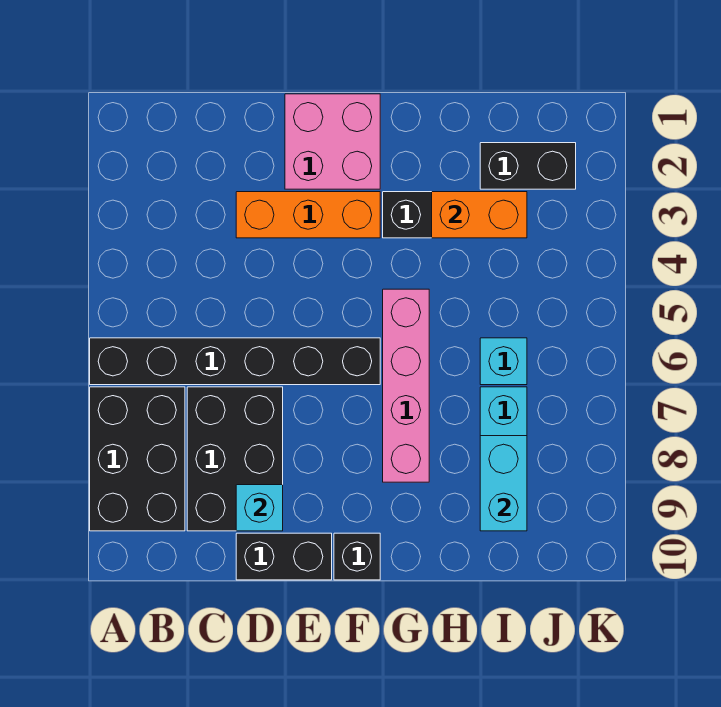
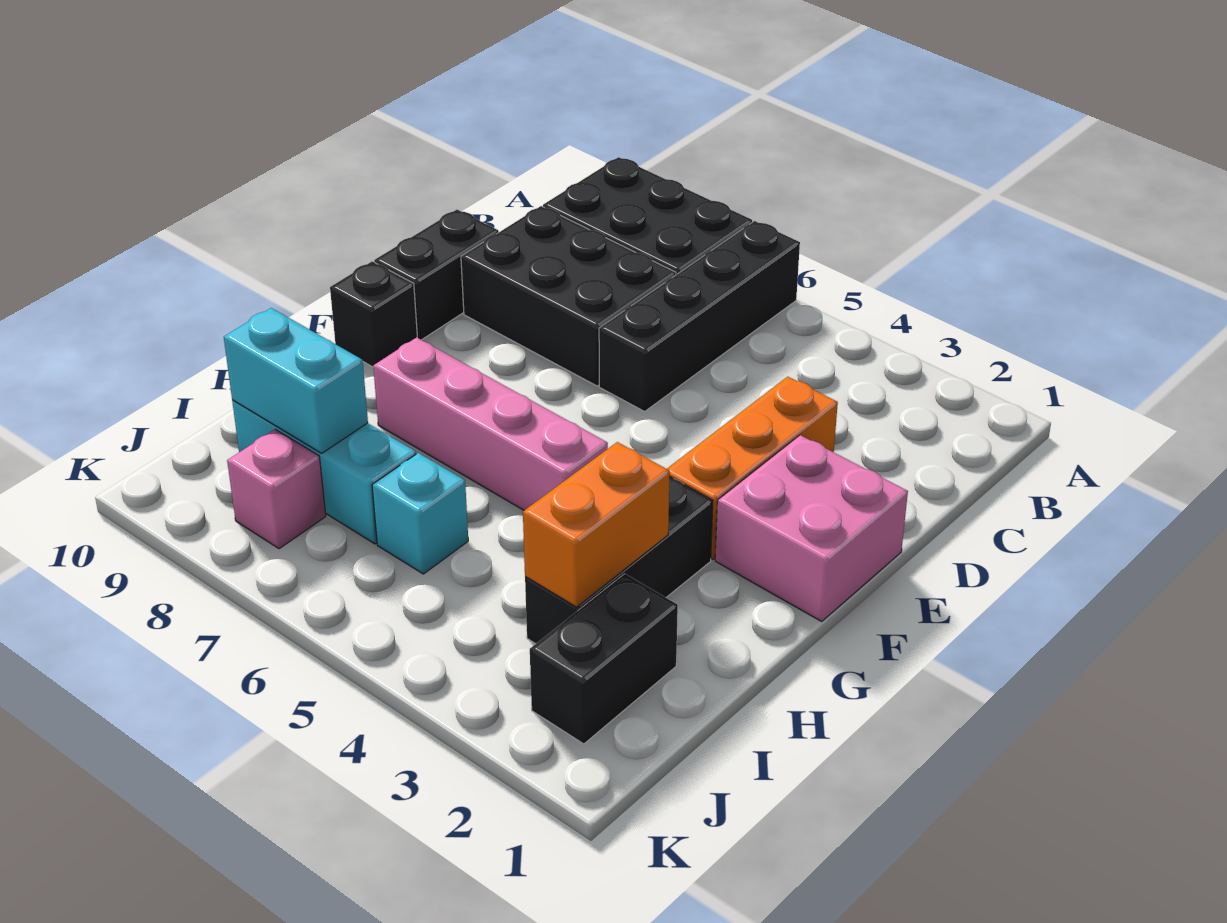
black brick A6:F6 level 1 -> black brick A6:D6 level 1
cyan brick D9 level 2 -> none
none -> pink brick J8 level 1

